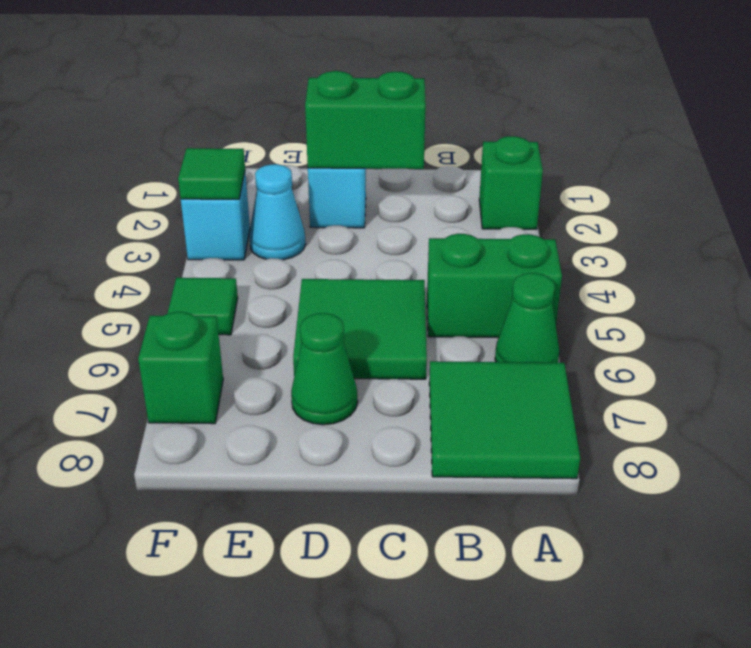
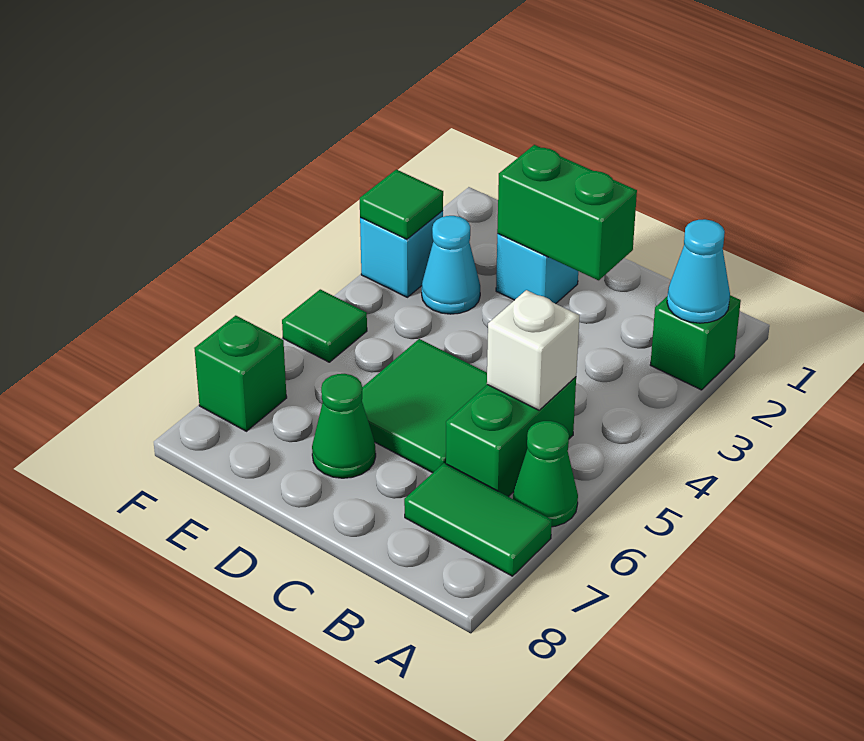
none -> cyan cone A2 level 2
green brick A5:B5 level 1 -> green brick B5:B6 level 1
green tile A7:B8 level 1 -> green tile A7:B7 level 1
none -> white brick B5 level 2

